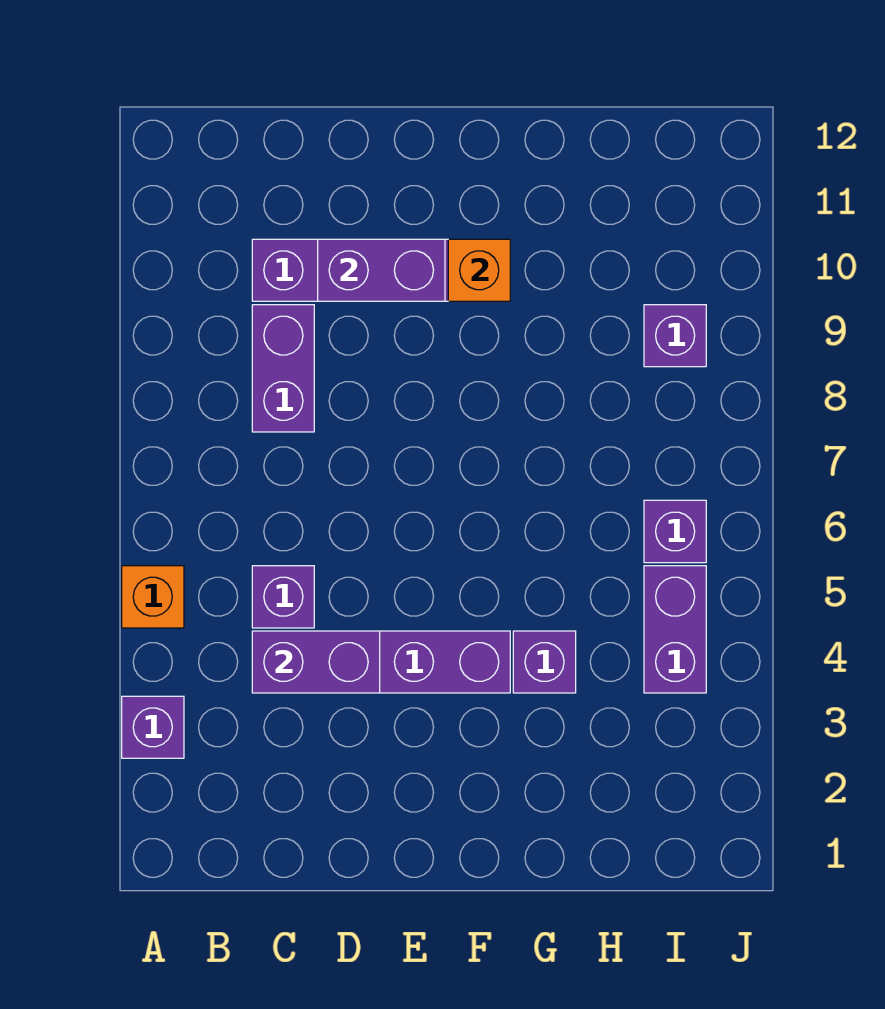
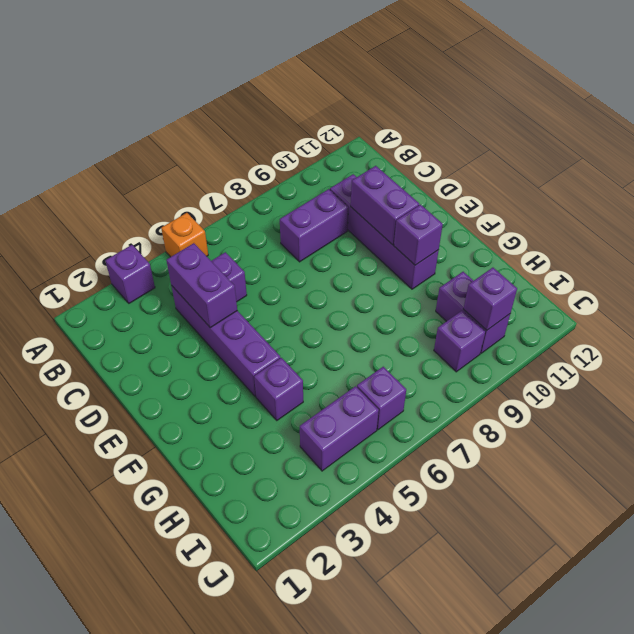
orange brick F10 level 2 -> purple brick F10 level 2
none -> purple brick H10:I10 level 1
none -> purple brick I10 level 2

